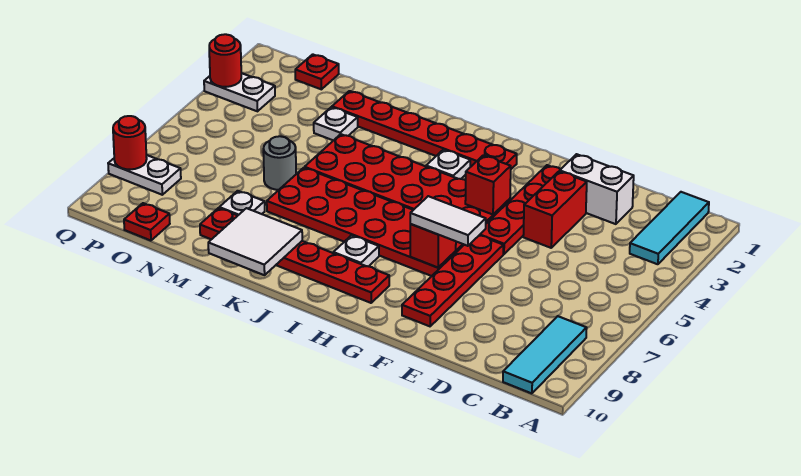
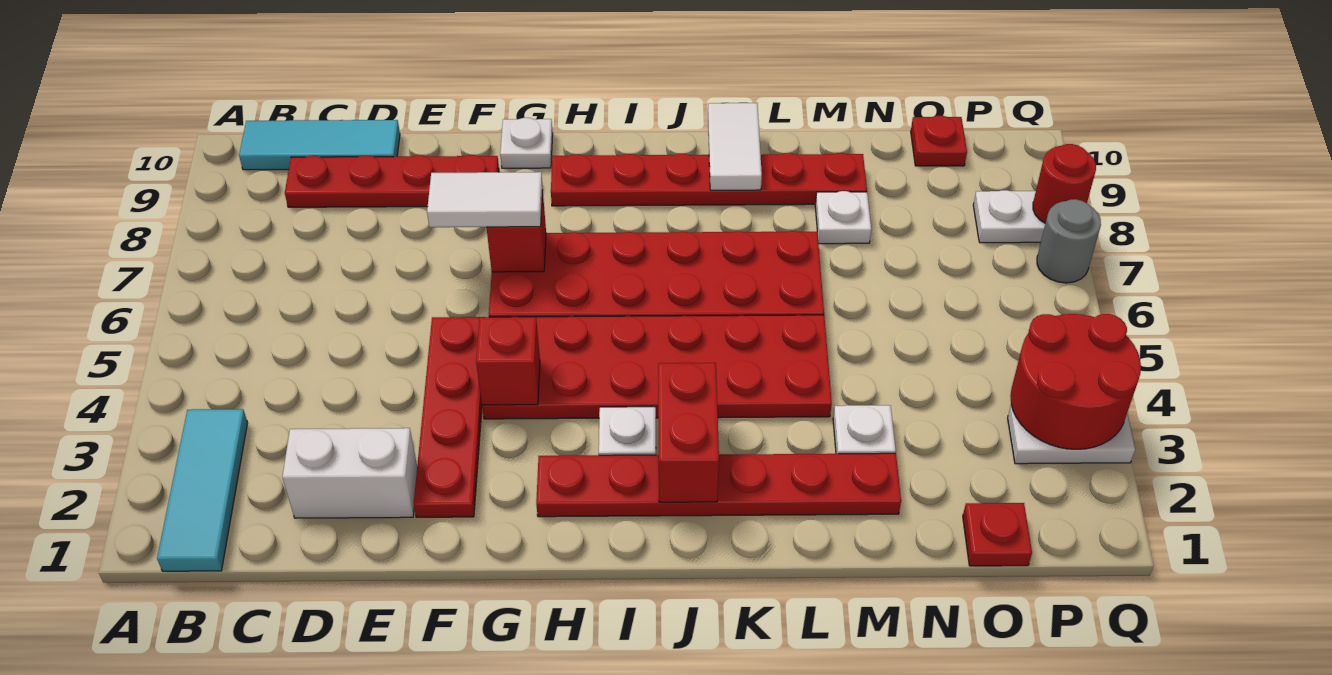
cyan tile B8:B10 level 1 -> cyan tile B10:D10 level 1
red brick E3:E4 level 1 -> red brick J2:J3 level 2
red plate F6:F9 level 1 -> red plate C9:F9 level 1
white plate I8 level 1 -> white plate G10 level 1
white tile K9:L10 level 2 -> white tile K9:K10 level 2
grey round brick M6 level 1 -> grey round brick Q7 level 1
red round brick Q3 level 2 -> red round brick P3:Q4 level 2

